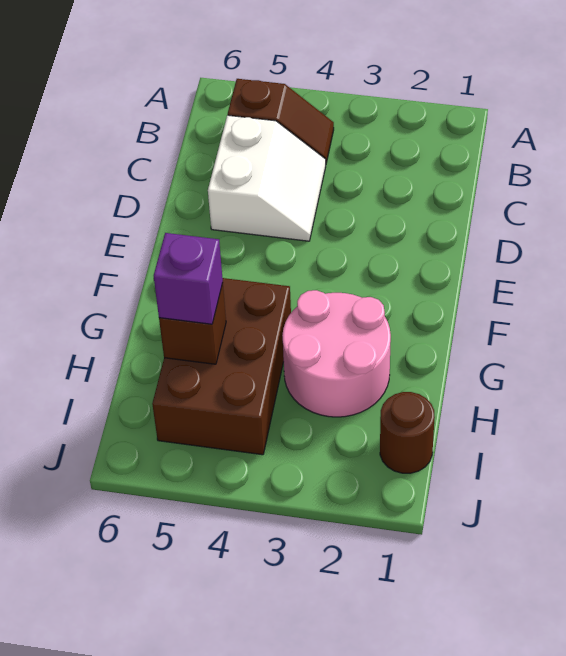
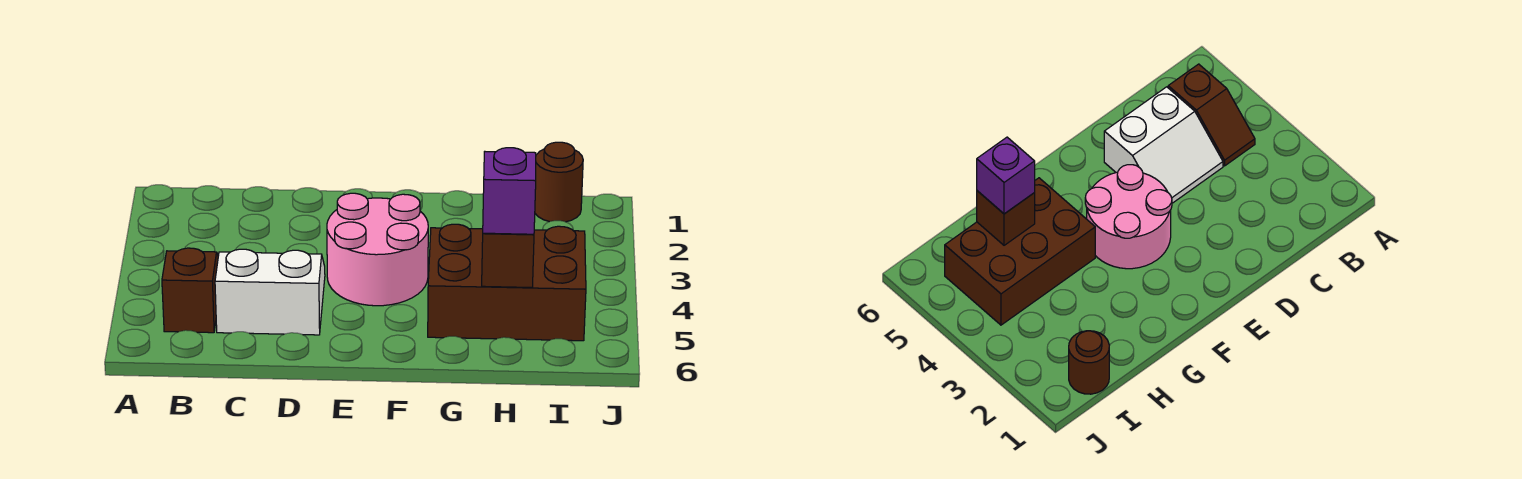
pink round brick G2:H3 level 1 -> pink round brick E3:F4 level 1

